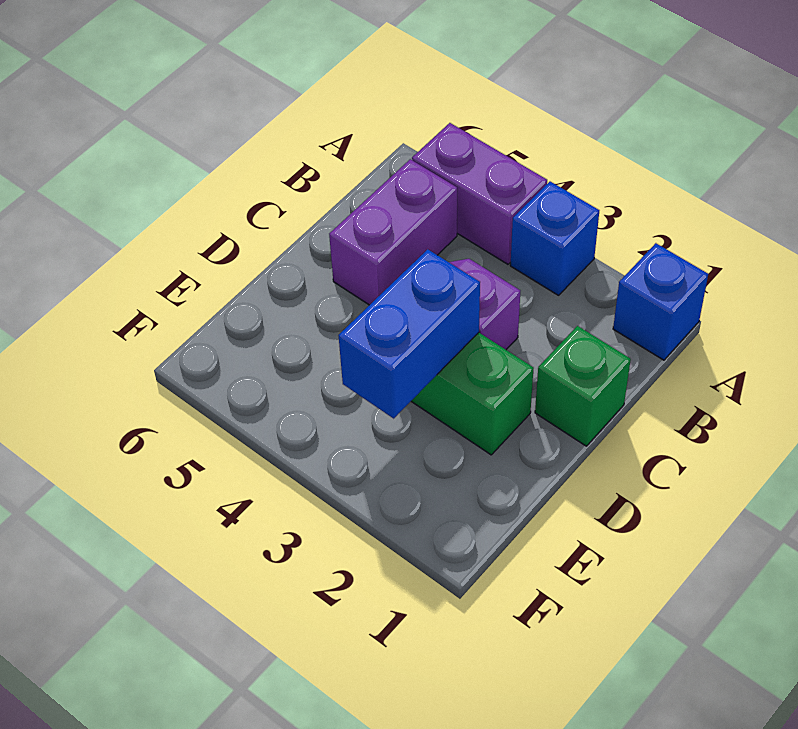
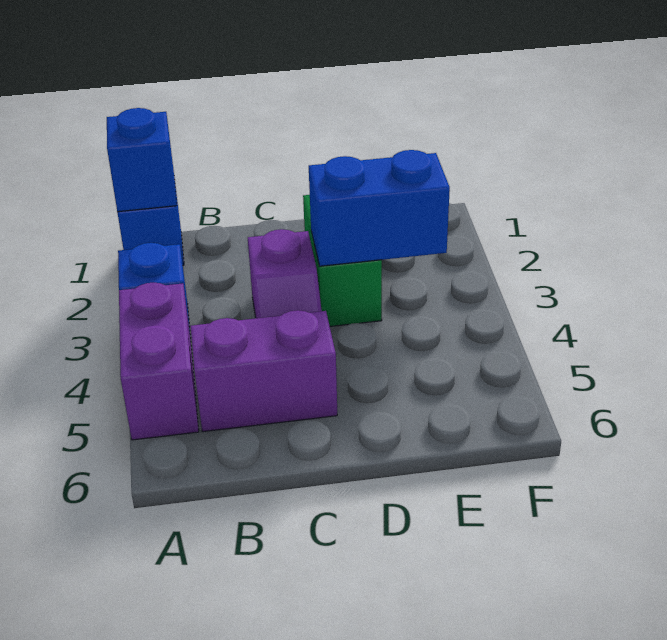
none -> blue brick A1 level 2
green brick C1 level 1 -> none

